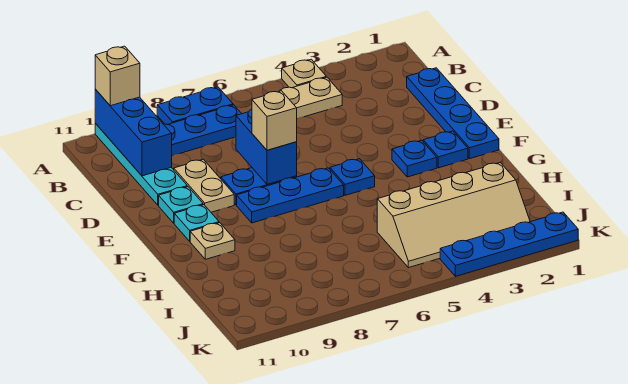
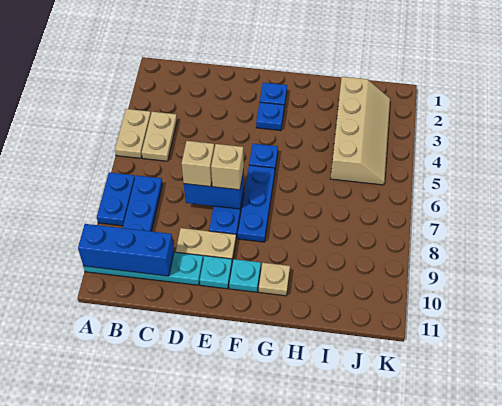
tan plate A4 level 1 -> tan plate A4:A5 level 1
tan brick A10 level 3 -> tan brick D7 level 3
blue plate C1:F1 level 1 -> none
blue plate K1:K4 level 1 -> none

